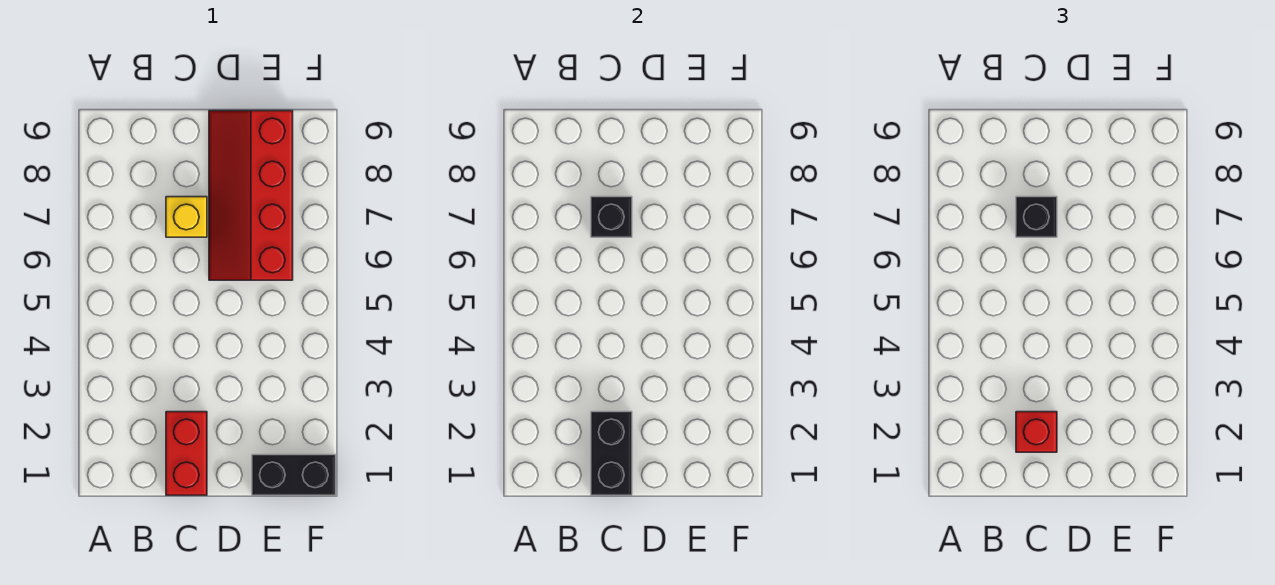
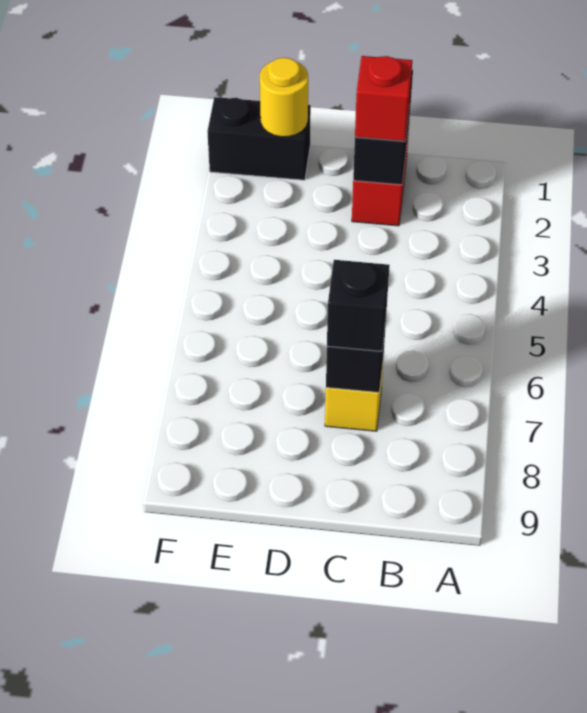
red slope D6:E9 level 1 top E -> none
none -> yellow round brick E1 level 2

